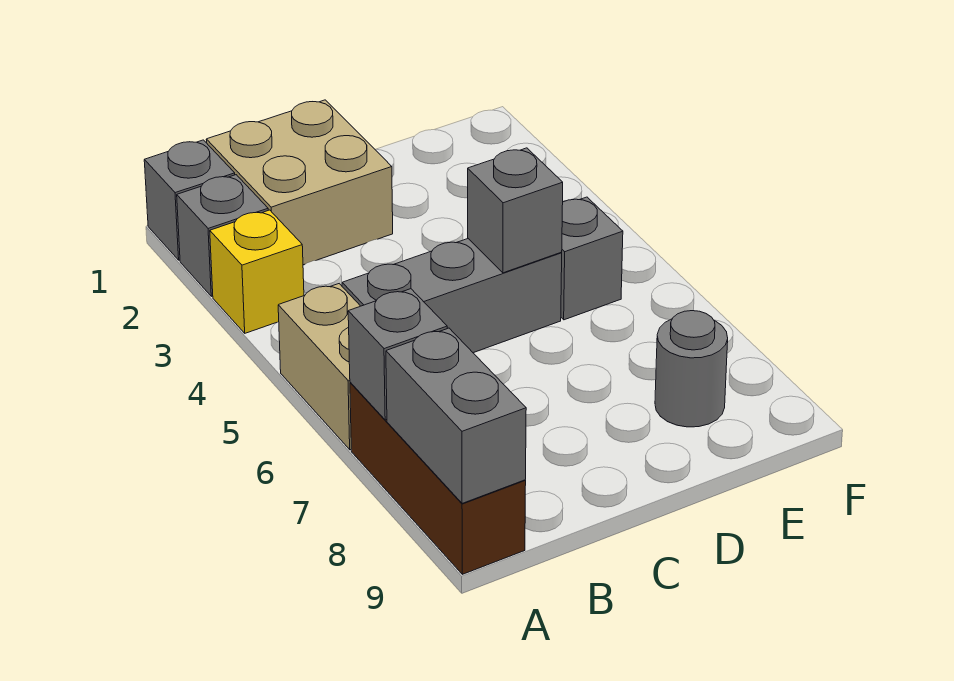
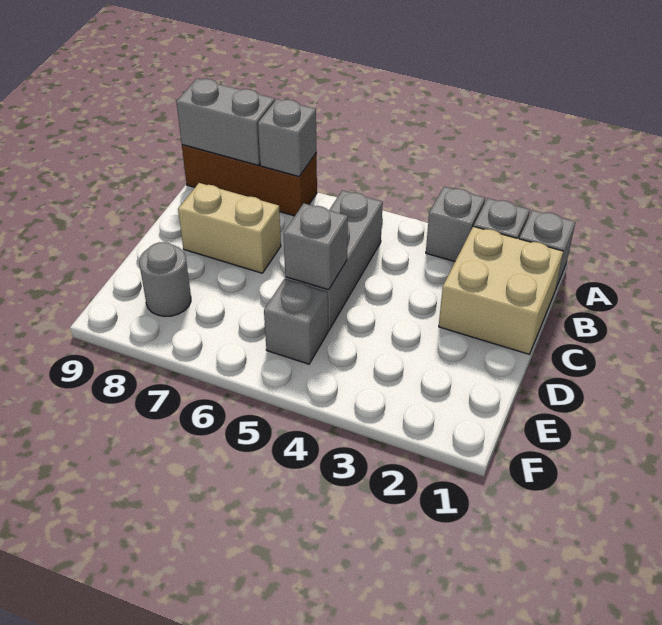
yellow brick A3 level 1 -> grey brick A3 level 1
tan brick A5:A6 level 1 -> tan brick C7:C8 level 1

